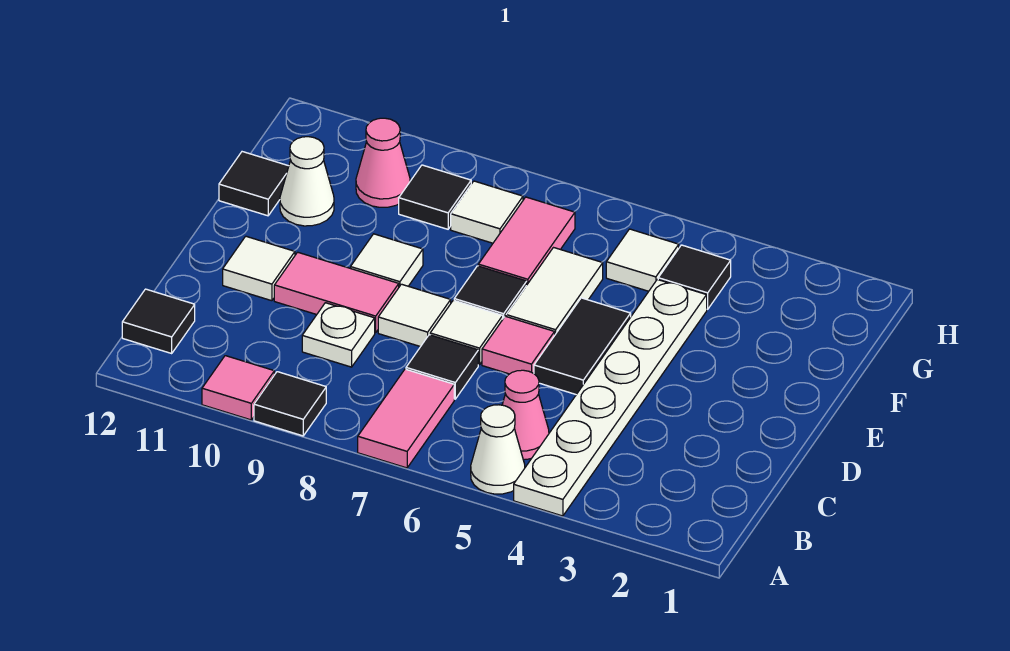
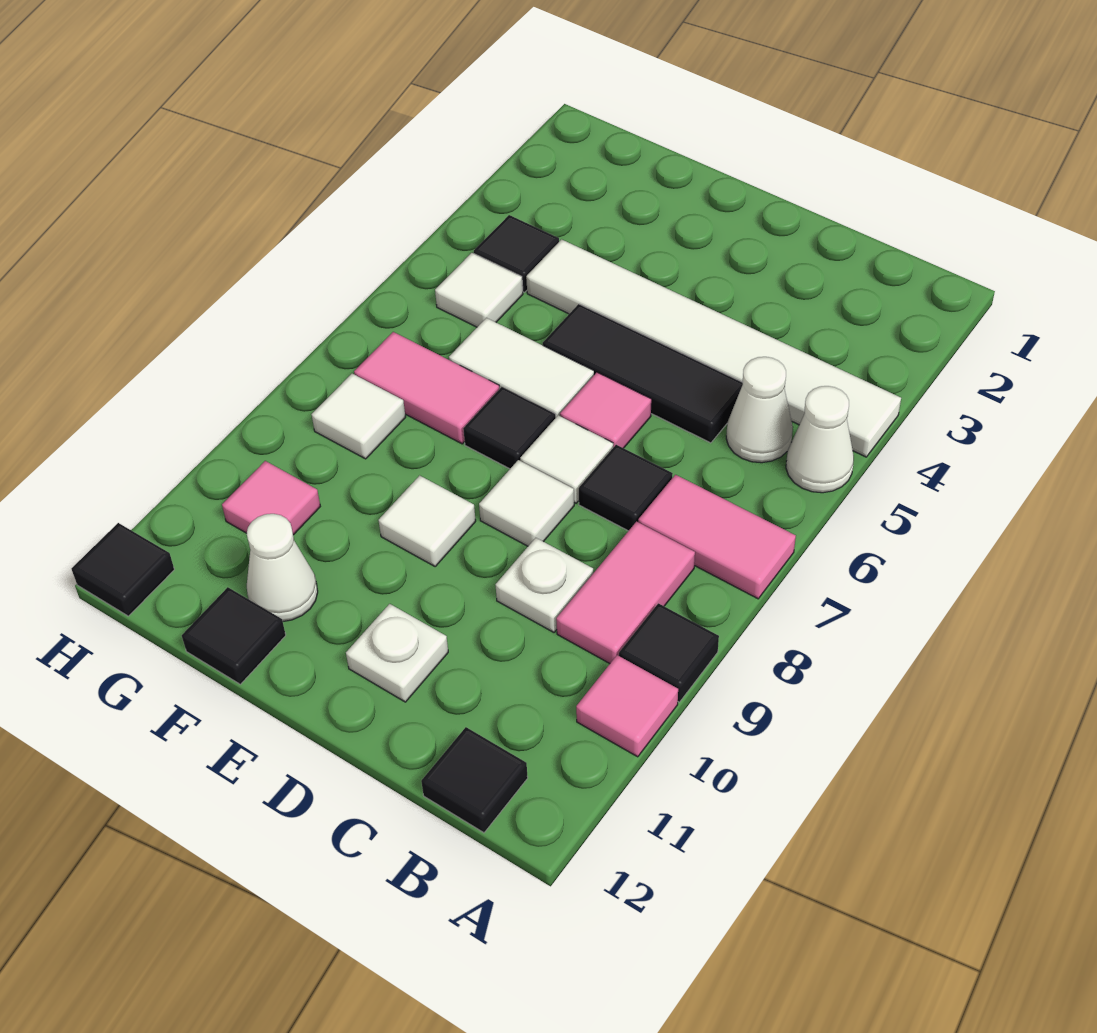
white plate A4:F4 level 1 -> white tile A4:F4 level 1
pink cone B5 level 1 -> white cone B5 level 1
black tile D5:E5 level 1 -> black tile C5:E5 level 1
pink tile D9:D10 level 1 -> pink tile B8:B9 level 1
white tile D11 level 1 -> white plate D11 level 1
black tile G9 level 1 -> black tile H12 level 1
pink cone G10 level 1 -> pink tile G10 level 1

